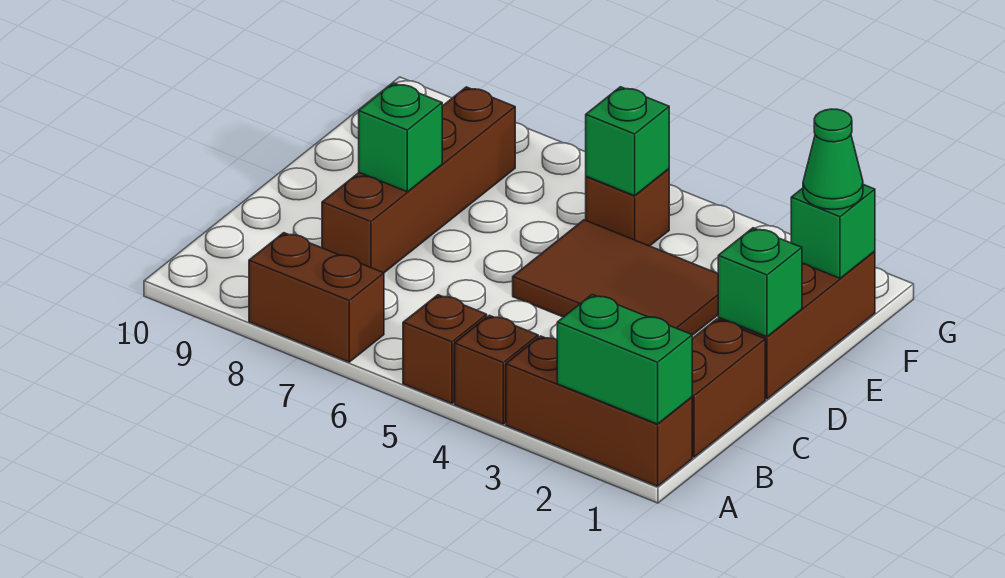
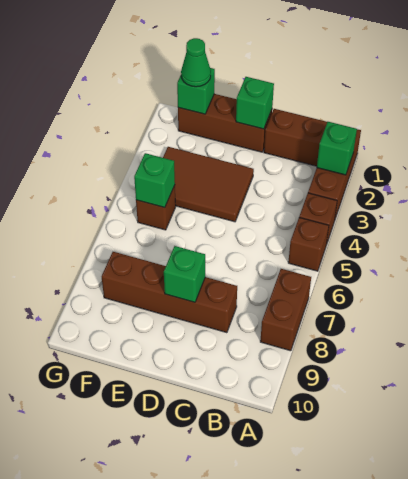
green brick A1:A2 level 2 -> green brick A2 level 2
brown tile D3:E5 level 1 -> brown tile D3:F4 level 1

